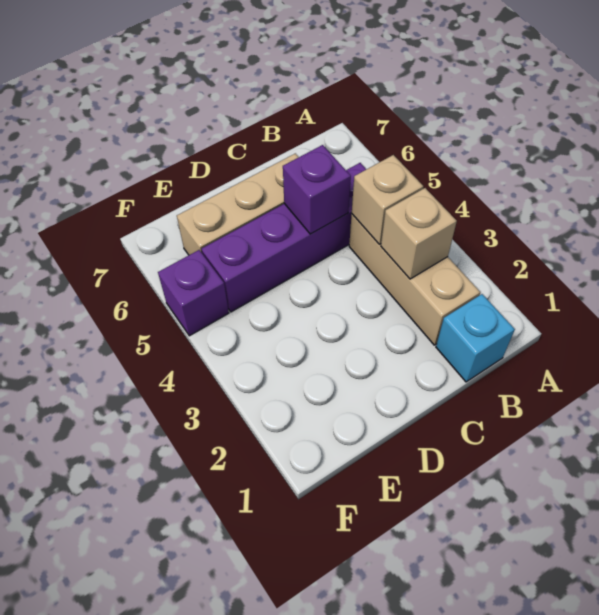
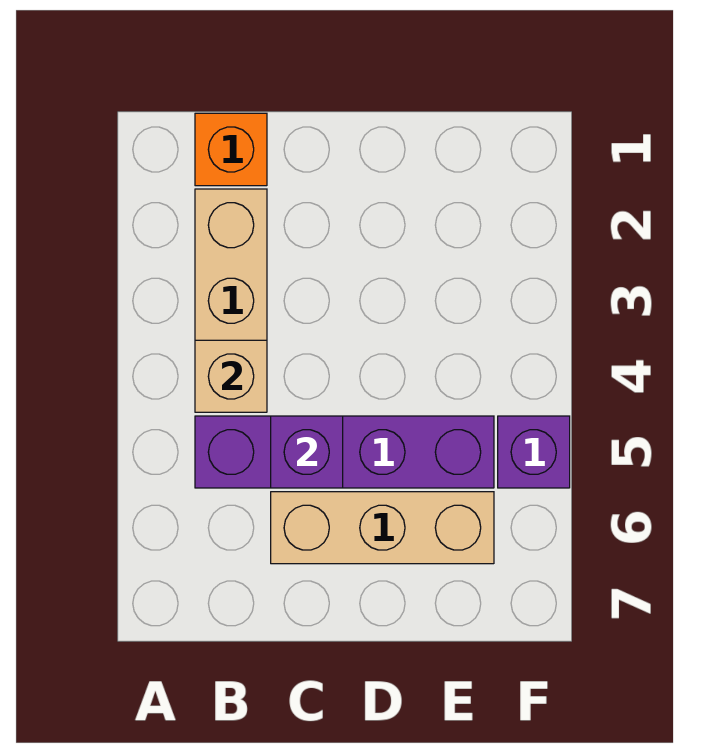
cyan brick B1 level 1 -> orange brick B1 level 1
tan brick B3 level 2 -> none

